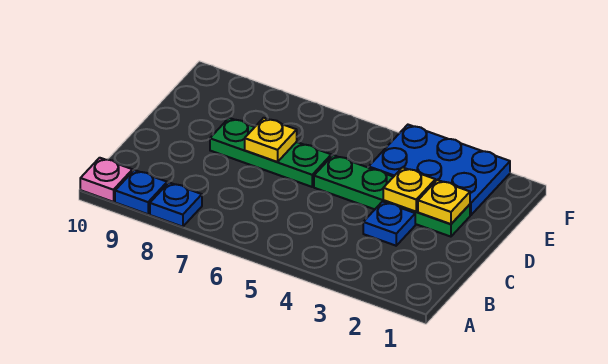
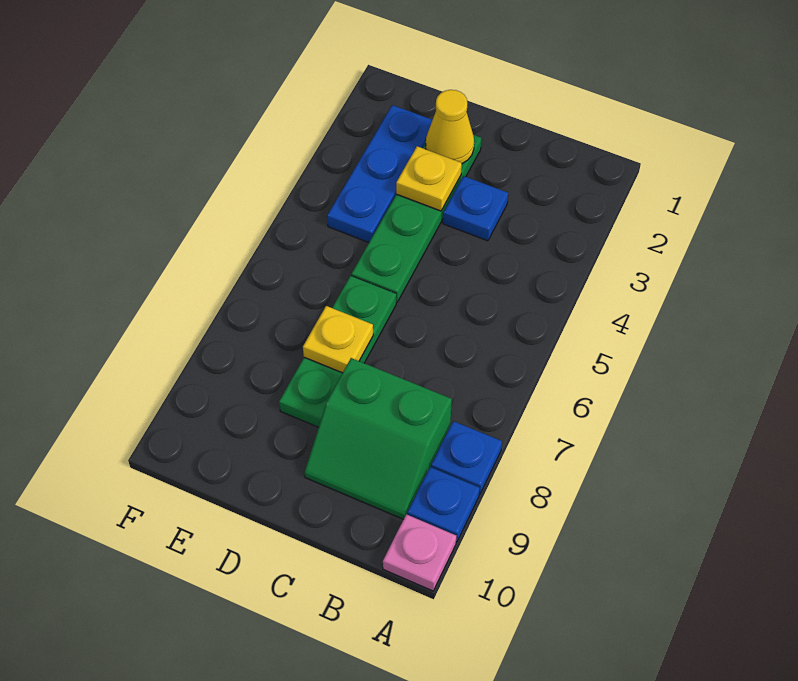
none -> green slope B8:C9 level 1 top 8
yellow plate D2 level 2 -> yellow cone D2 level 2
blue plate E2:F4 level 1 -> blue plate E2:E4 level 1

